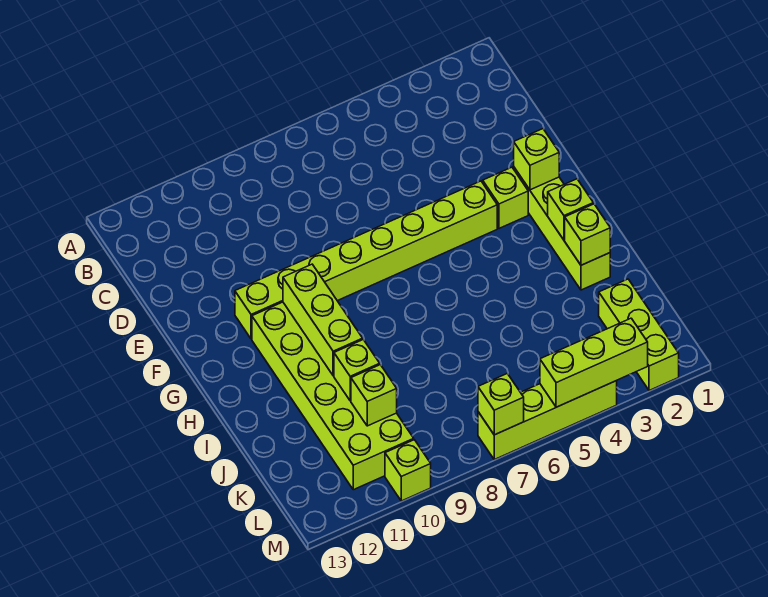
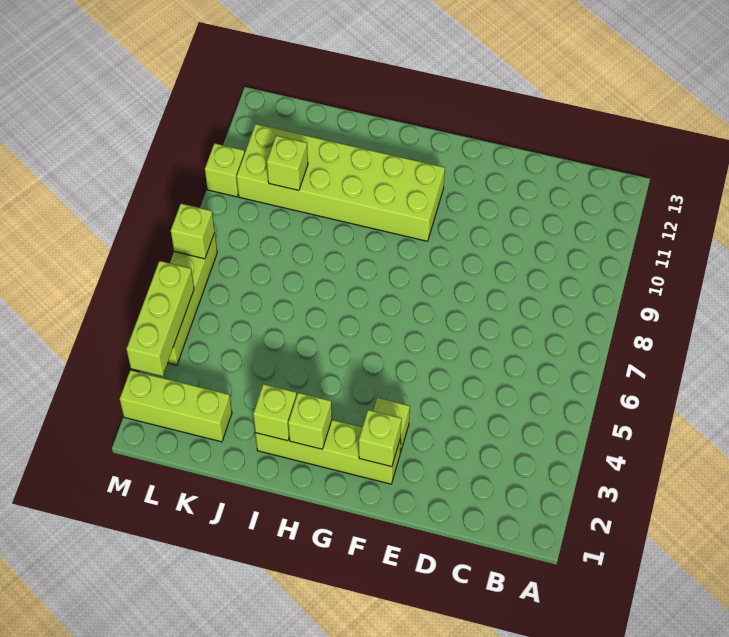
lime brick F4:F11 level 1 -> none
lime brick G10:I10 level 2 -> none
lime brick J10 level 2 -> none

